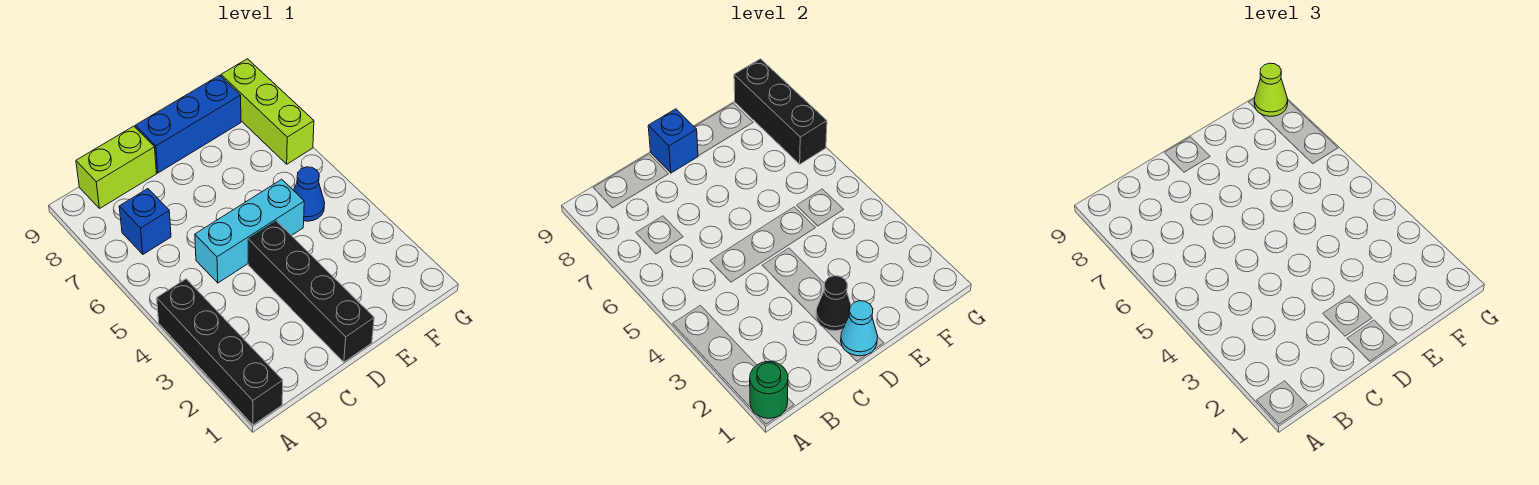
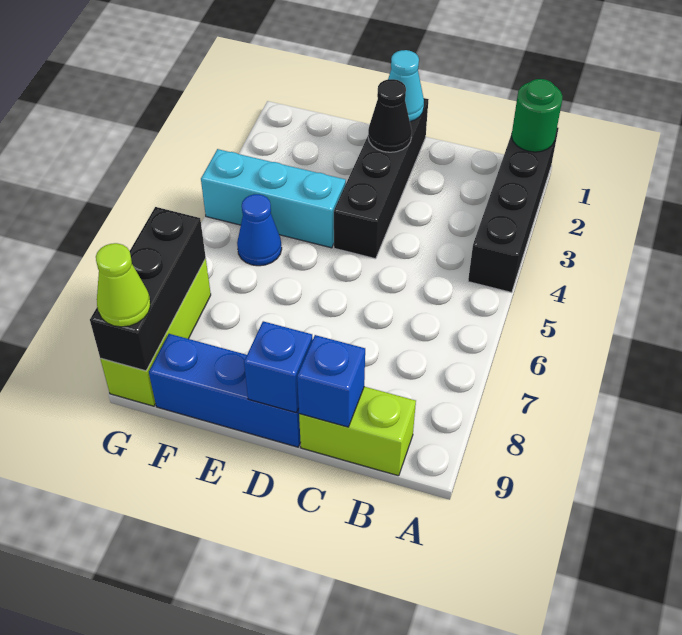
blue brick B7 level 1 -> blue brick C9 level 2
cyan brick C5:E5 level 1 -> cyan brick E4:G4 level 1

